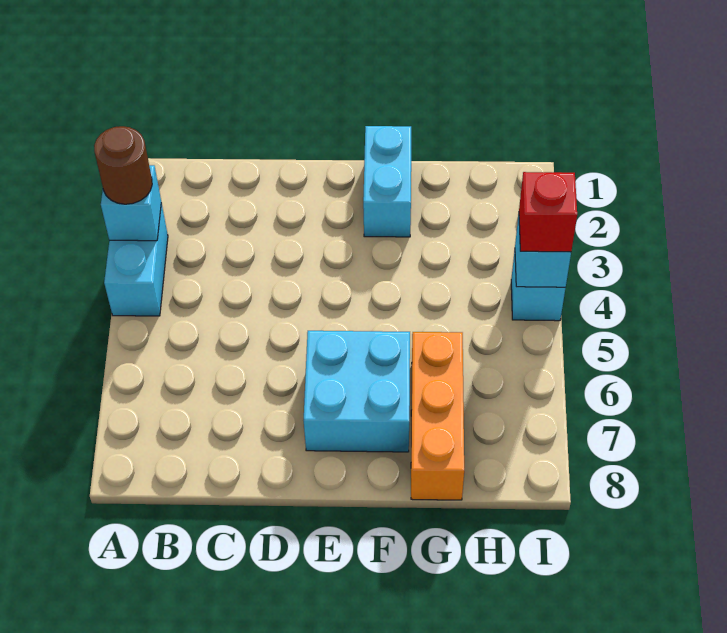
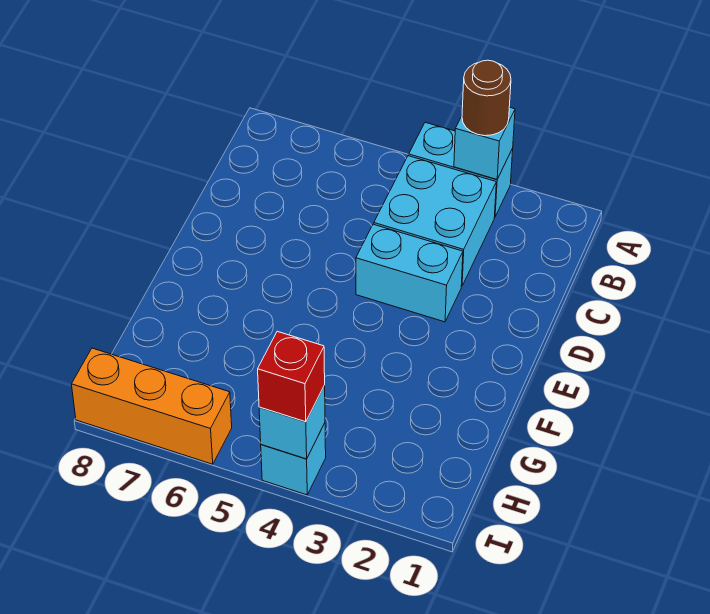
cyan brick E6:F7 level 1 -> cyan brick B3:C4 level 1
cyan brick F1:F2 level 1 -> cyan brick D3:D4 level 1
orange brick G6:G8 level 1 -> orange brick I6:I8 level 1

